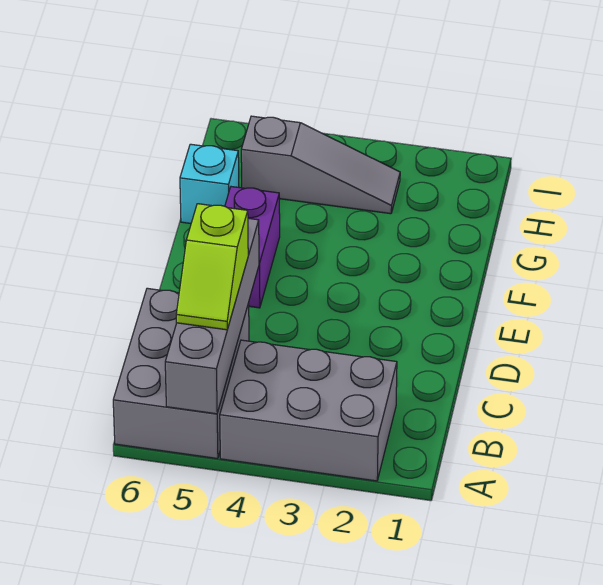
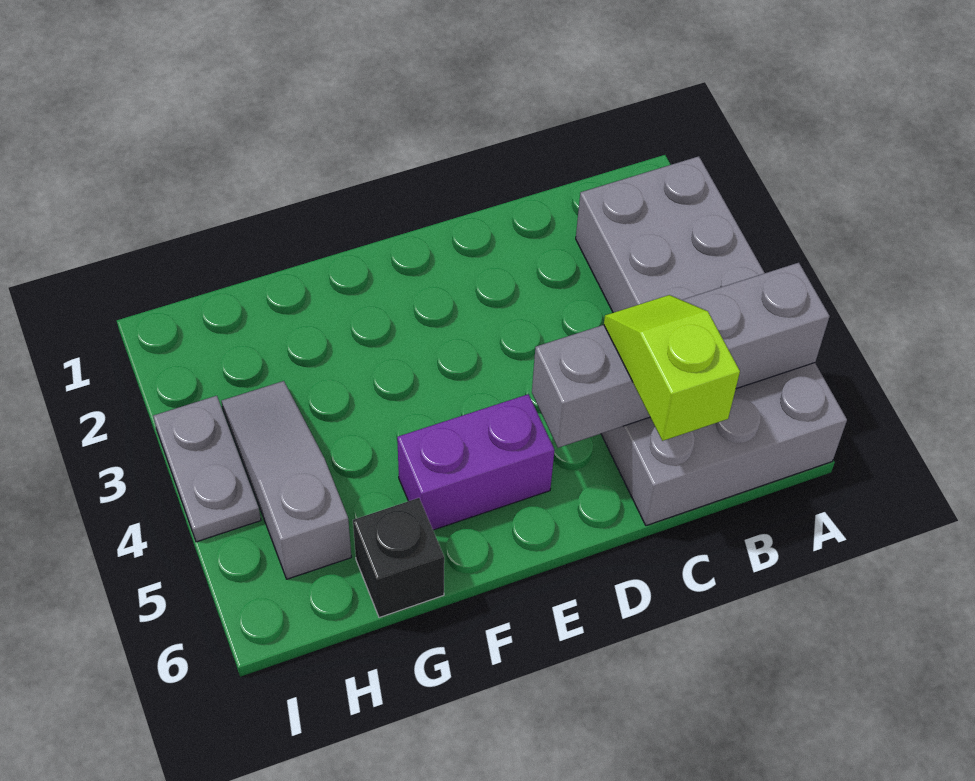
lime slope B5:C5 level 3 top C -> lime slope C5:C6 level 3 top 6
cyan brick G6 level 1 -> black brick G6 level 1
none -> grey plate I3:I4 level 1

